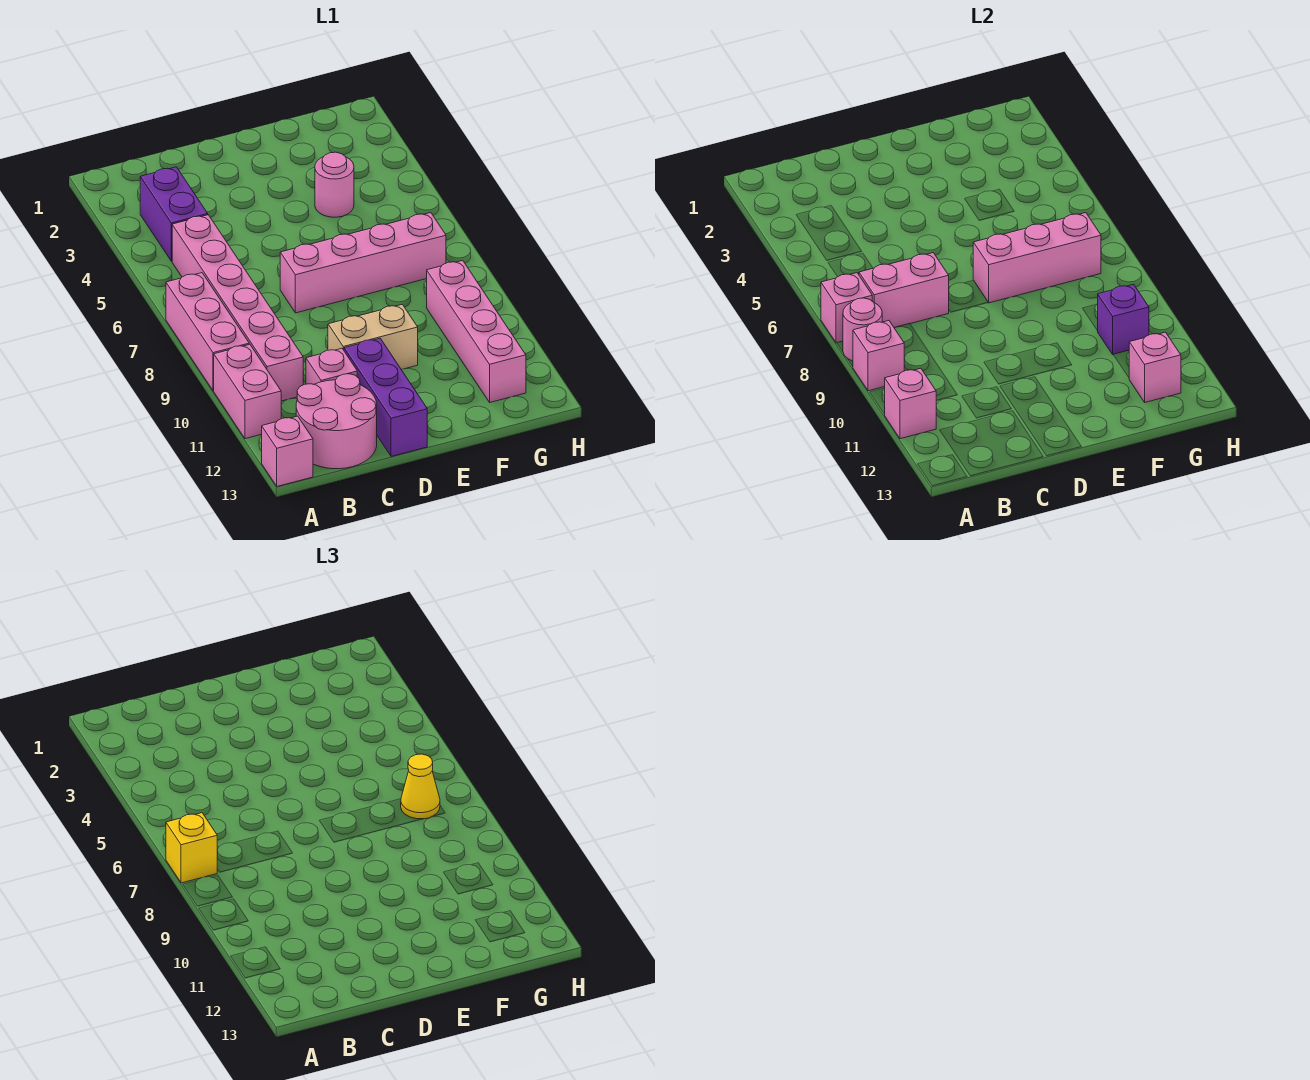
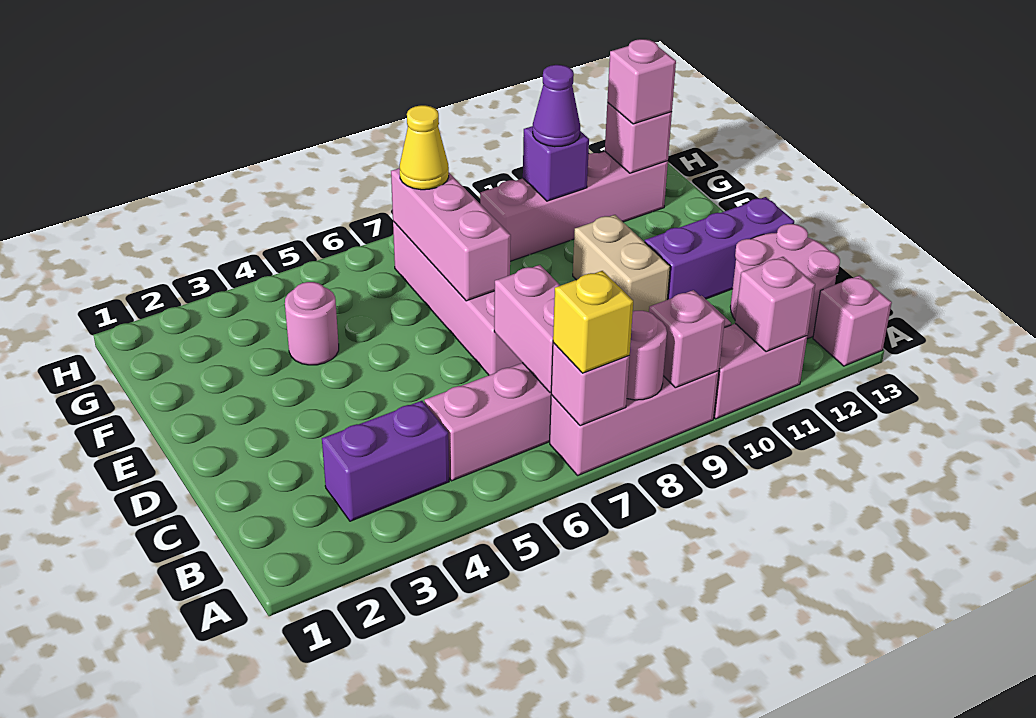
pink brick C11 level 1 -> pink brick G12 level 3
none -> purple cone G10 level 3

